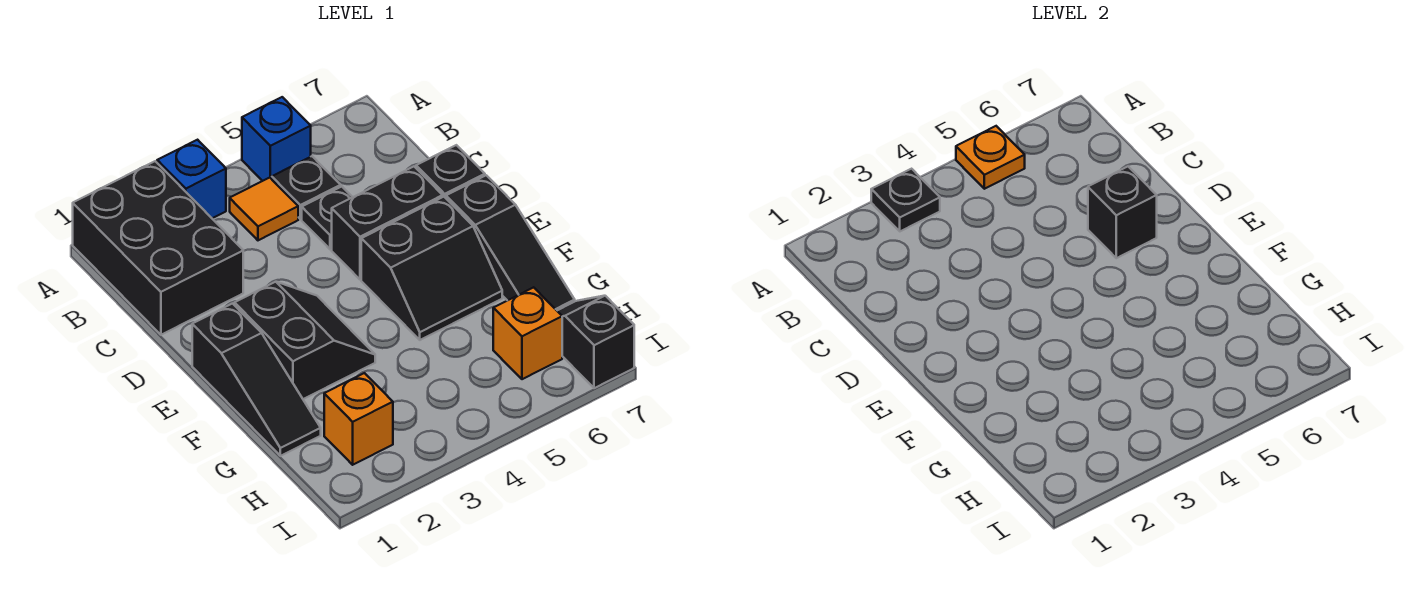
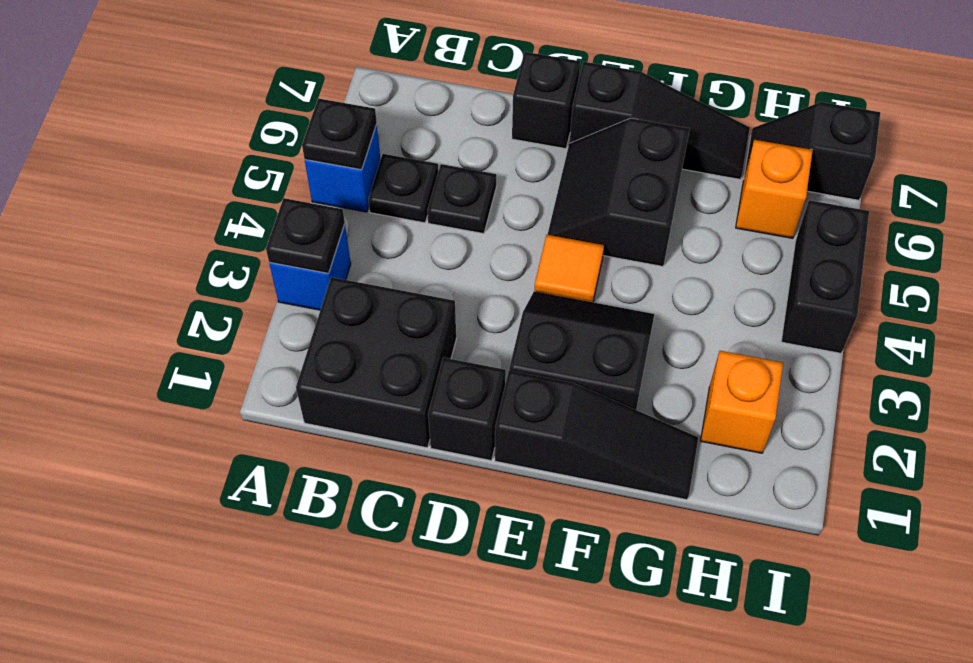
black brick A1:C2 level 1 -> black brick B1:C2 level 1
orange plate A5 level 2 -> black plate A5 level 2
orange tile B4 level 1 -> orange tile E4 level 1
black brick D5:D6 level 1 -> black brick I4:I5 level 1
black brick D6 level 2 -> black brick D1 level 1
black slope E5:F6 level 1 top E -> black slope E5:F6 level 1 top F

